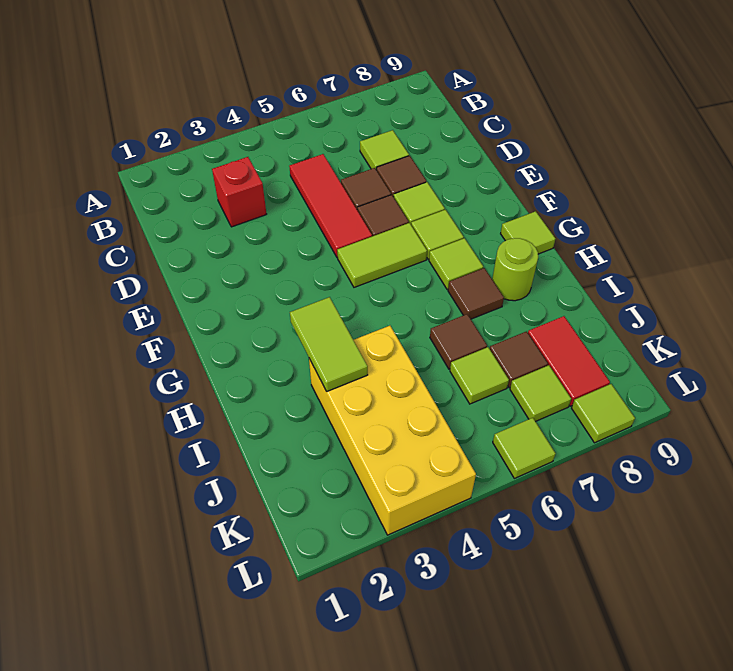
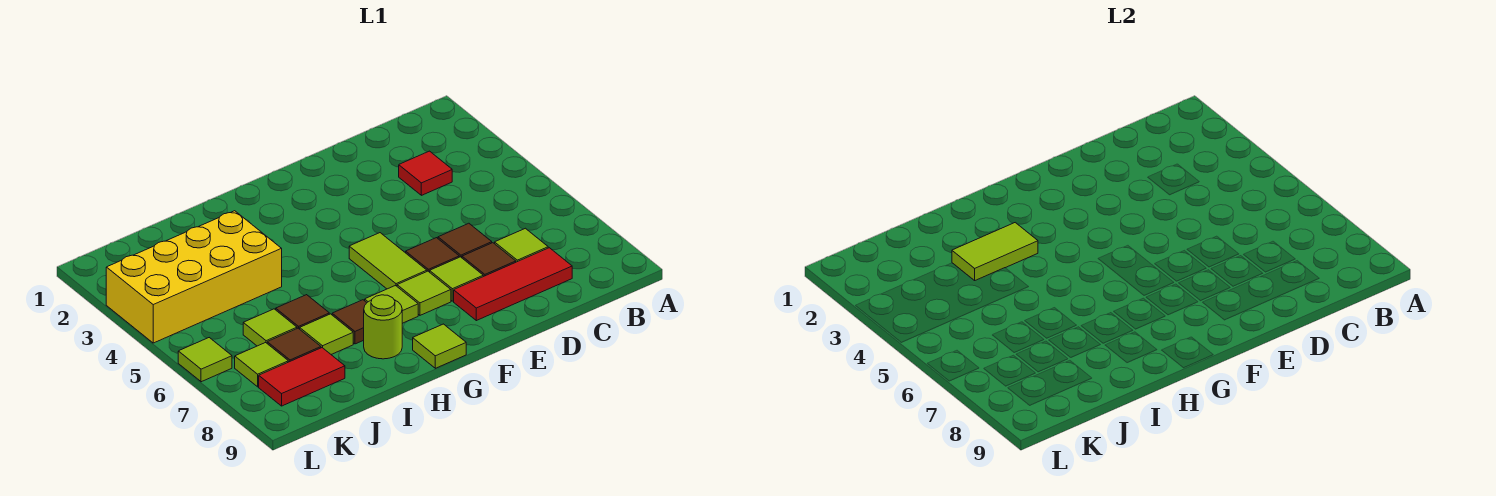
red brick C3 level 1 -> red tile C3 level 1
red tile C5:E5 level 1 -> red tile C8:E8 level 1
lime tile L8 level 1 -> lime tile I7 level 1

